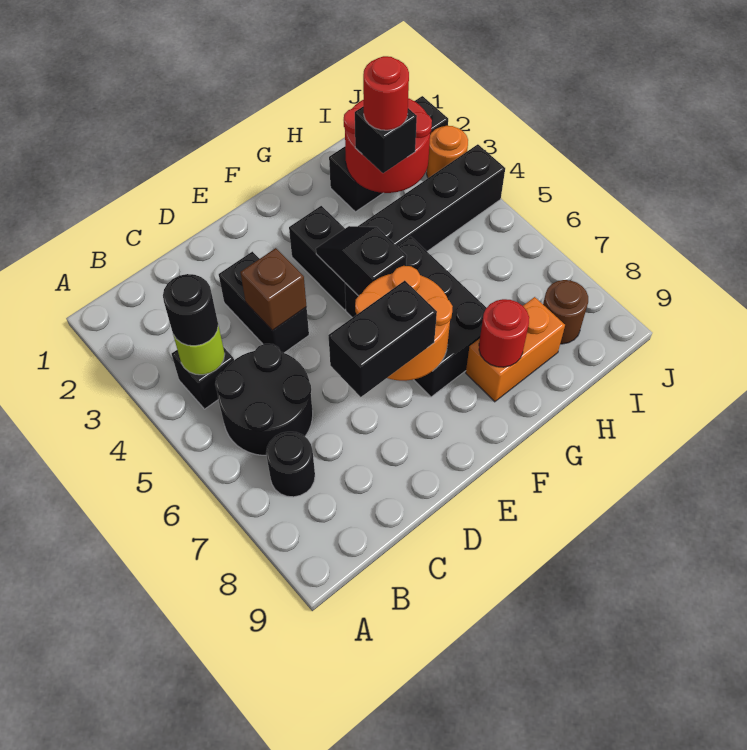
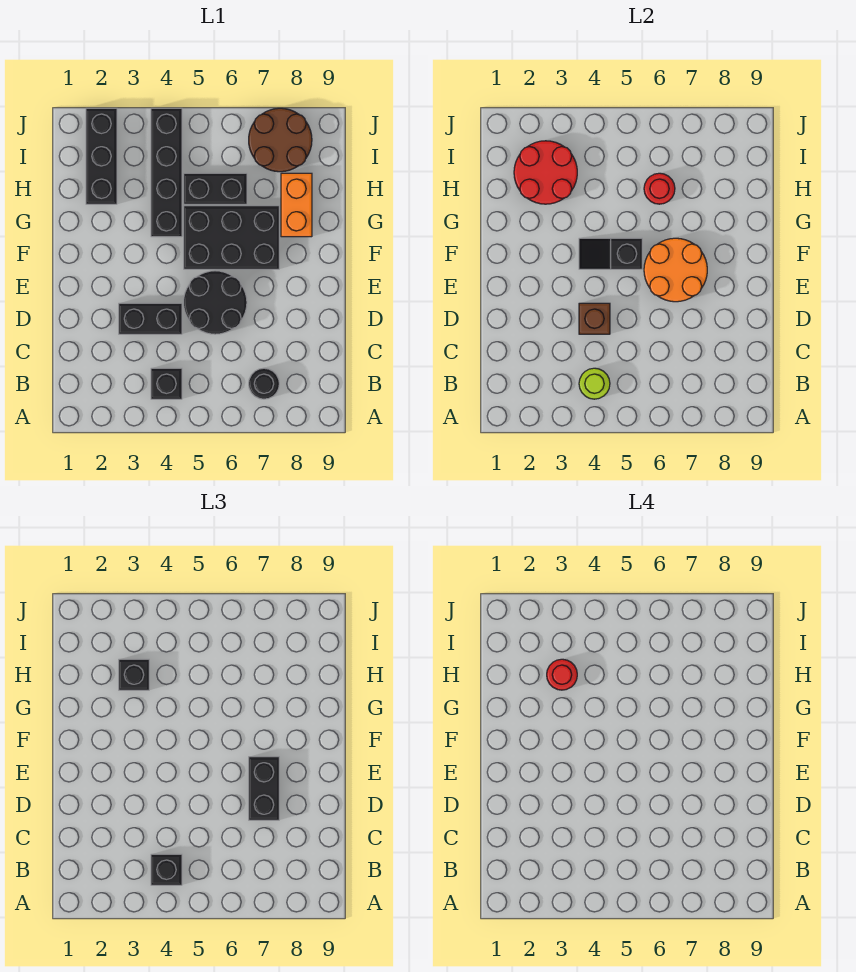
black round brick B4 level 3 -> black brick B4 level 3
black round brick B5:C6 level 1 -> black round brick D5:E6 level 1
black brick F3:F4 level 1 -> black brick H5:H6 level 1
red round brick G8 level 2 -> red round brick H6 level 2
brown round brick I8 level 1 -> brown round brick I7:J8 level 1
orange round brick J3 level 1 -> none

